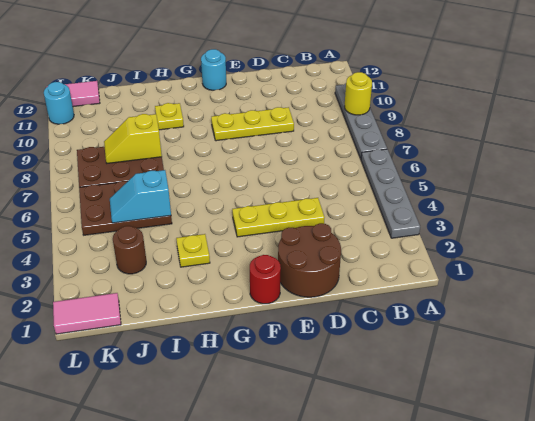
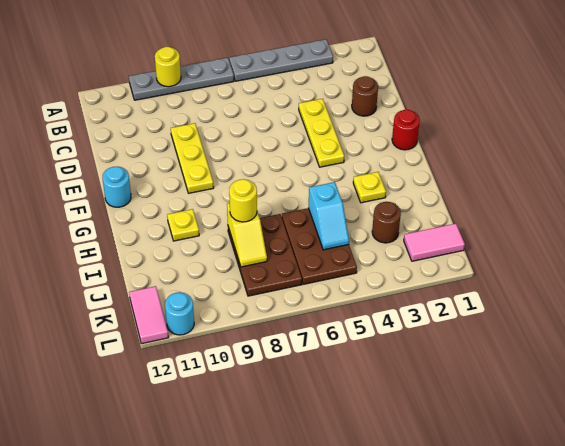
brown round brick D1:E2 level 1 -> brown round brick D2 level 1
none -> yellow round brick I8 level 3
pink tile K1:L1 level 1 -> pink tile K1:K2 level 1

